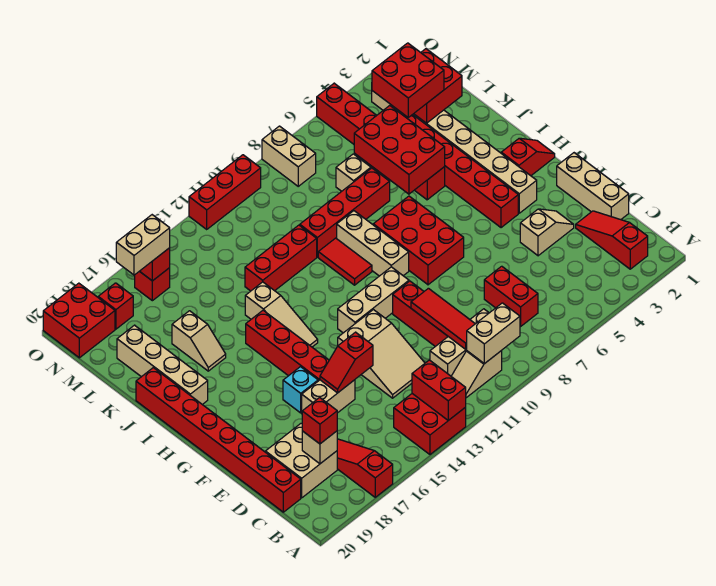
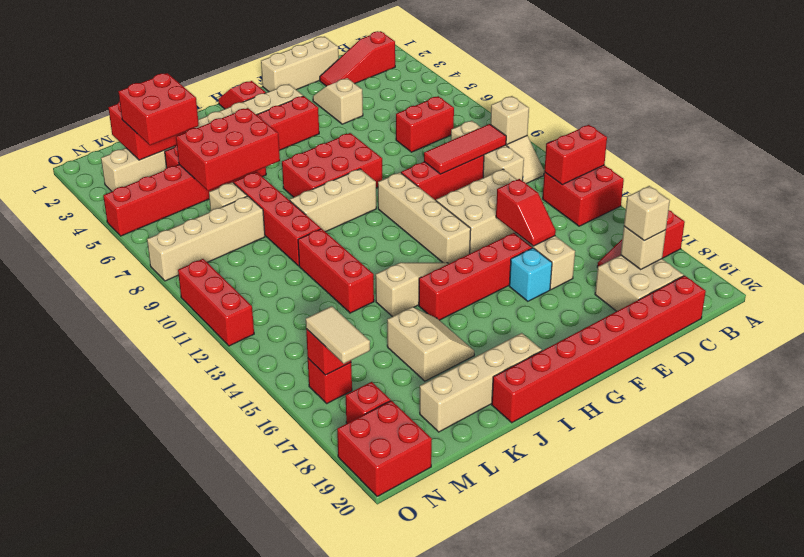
tan brick B9:B10 level 2 -> tan brick B10 level 2
red brick C18 level 3 -> tan brick C18 level 3
tan slope D12:F13 level 1 top F -> tan brick D12:F13 level 1
tan brick G10:G12 level 1 -> tan brick G10:G13 level 1
red tile I10:J10 level 1 -> none
tan slope J17:K17 level 1 top K -> tan slope J16:K17 level 1 top K
tan brick N8:O8 level 1 -> tan brick L8:O8 level 1
tan brick N16:N17 level 3 -> tan tile N16:N17 level 3

